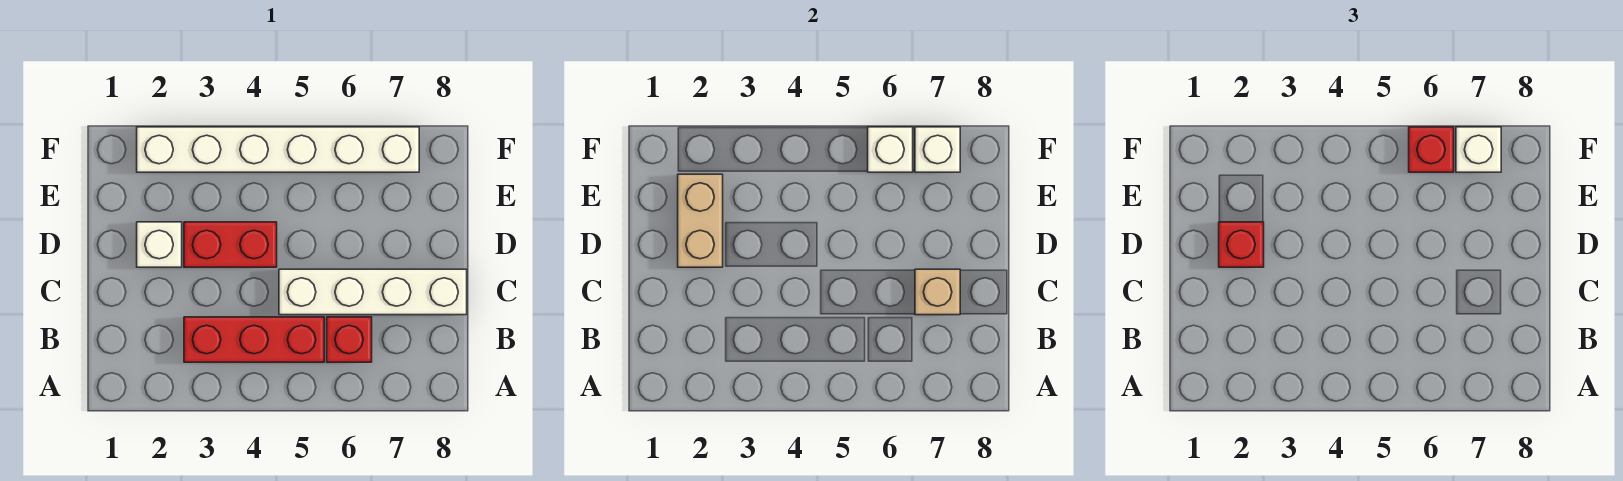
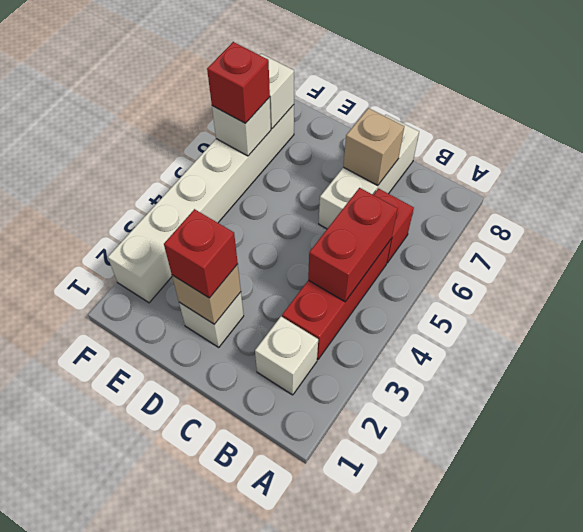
white brick C5:C8 level 1 -> white brick C6:C8 level 1
tan brick D2:E2 level 2 -> tan brick D2 level 2
red brick D3:D4 level 1 -> red brick B4:B5 level 2
white brick F7 level 3 -> white brick B2 level 1

